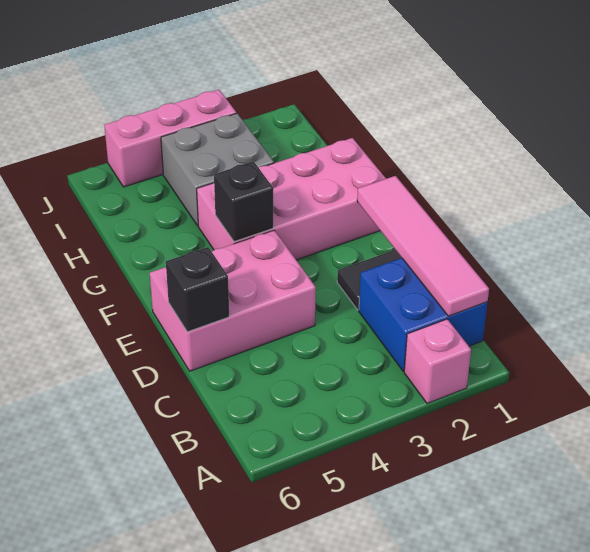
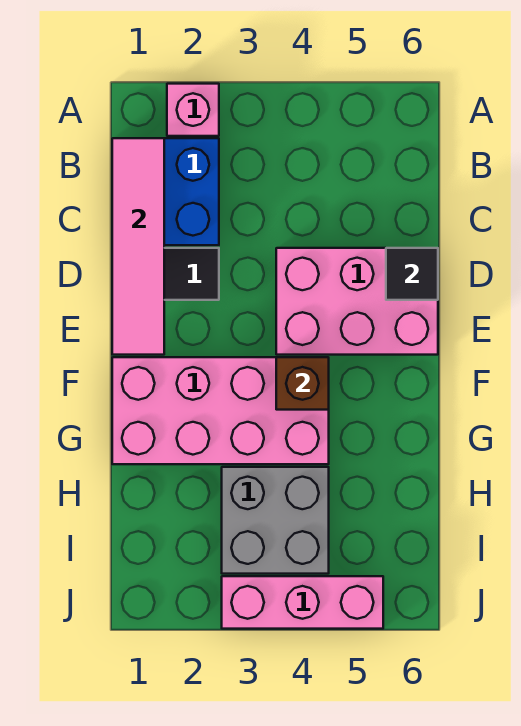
black brick D6 level 2 -> black tile D6 level 2
black brick F4 level 2 -> brown brick F4 level 2

